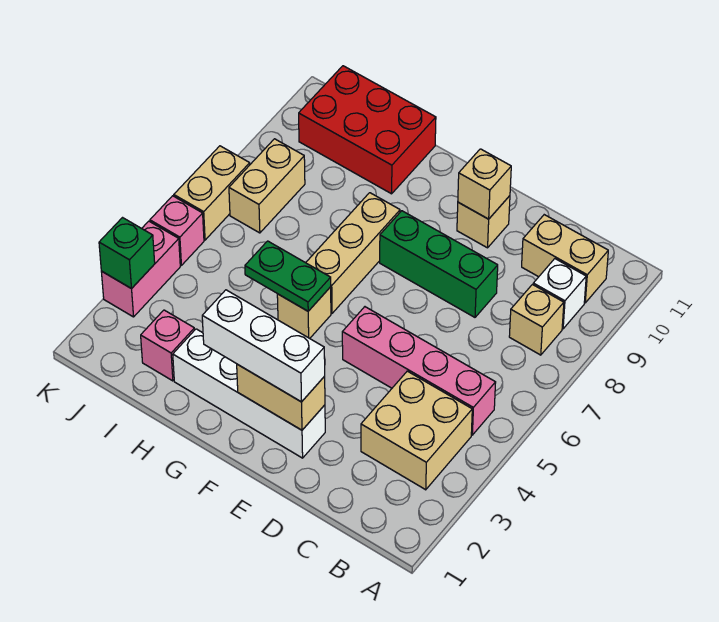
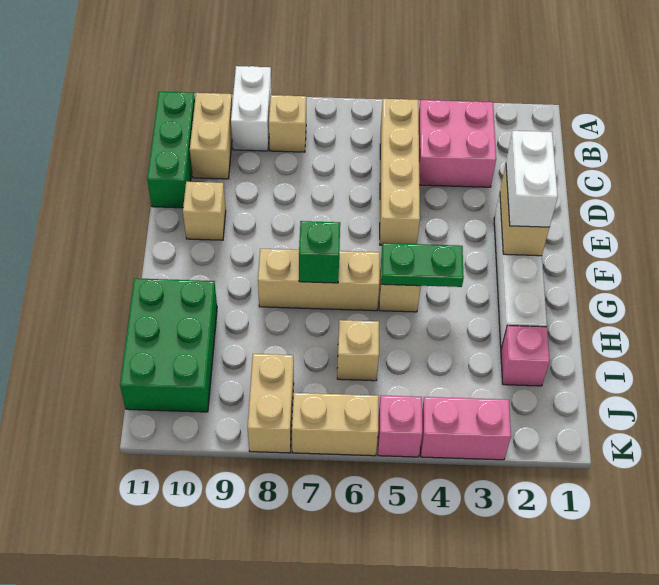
tan brick B3:C4 level 1 -> pink brick B3:C4 level 1
pink brick B5:E5 level 1 -> tan brick B5:E5 level 1
white brick B9 level 1 -> white brick A9:B9 level 1
green brick D8:F8 level 1 -> green brick B11:D11 level 1
white brick E2:G2 level 3 -> white brick E2:F2 level 3
tan brick E10 level 2 -> tan brick I6 level 1
green plate G5:H5 level 2 -> green plate G4:G5 level 2
red brick H10:J11 level 1 -> green brick H10:J11 level 1
tan brick J7:J8 level 1 -> tan brick J8:K8 level 1
green brick K3 level 2 -> green brick G7 level 2

